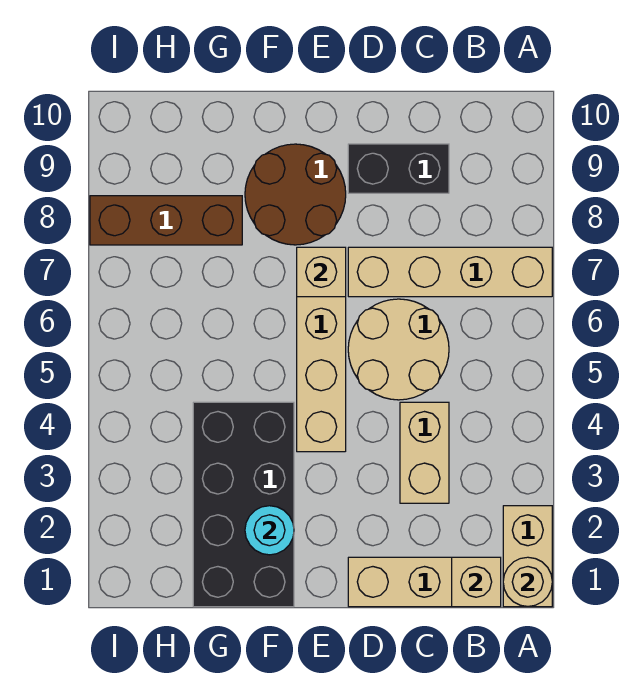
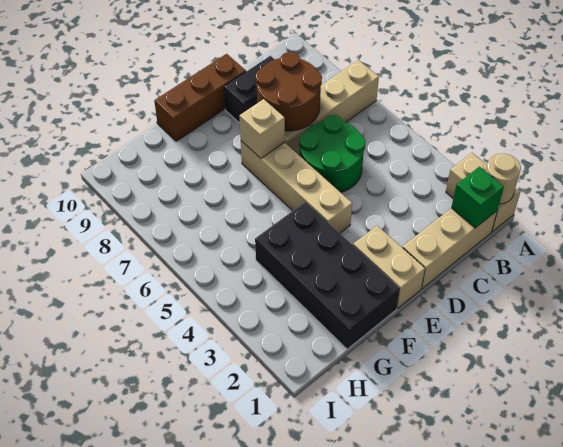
tan brick B1 level 2 -> green brick B1 level 2
tan brick C3:C4 level 1 -> tan brick E1:E2 level 1
tan round brick C5:D6 level 1 -> green round brick C5:D6 level 1
brown round brick E8:F9 level 1 -> brown round brick C7:D8 level 2
cyan round brick F2 level 2 -> none
brown brick G8:I8 level 1 -> brown brick D10:F10 level 1

